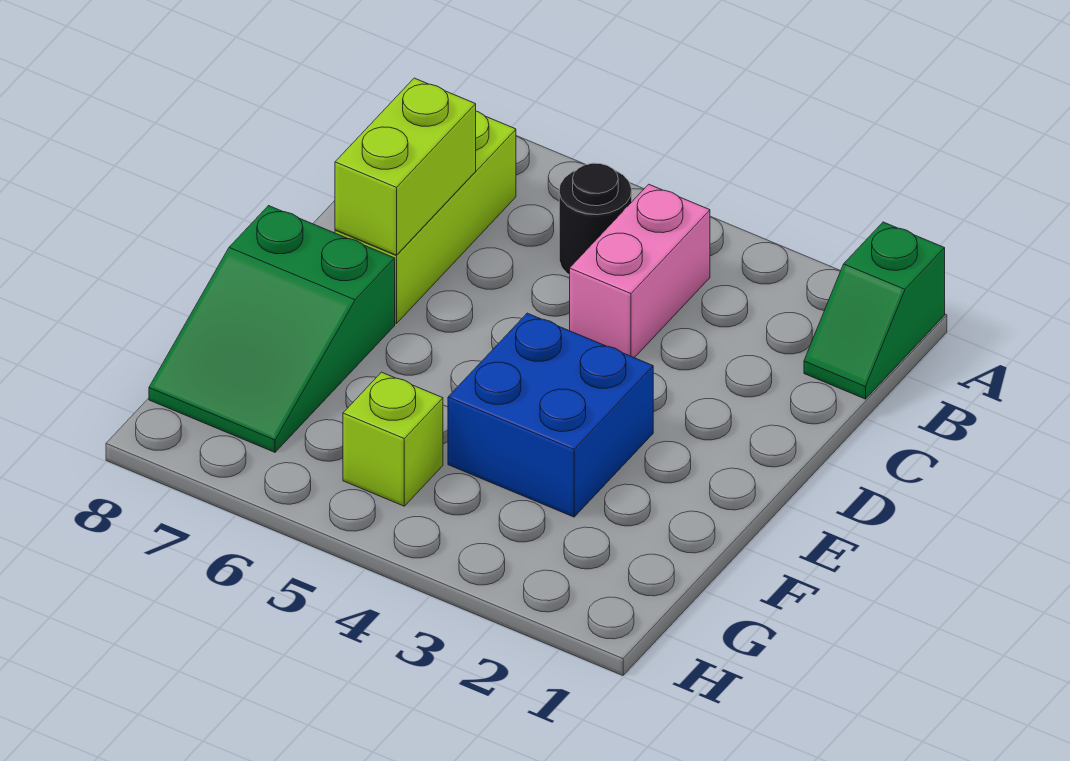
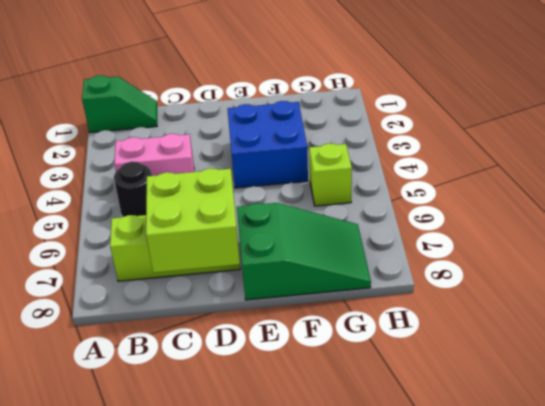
lime brick C7:D7 level 2 -> lime brick C7:D8 level 2

